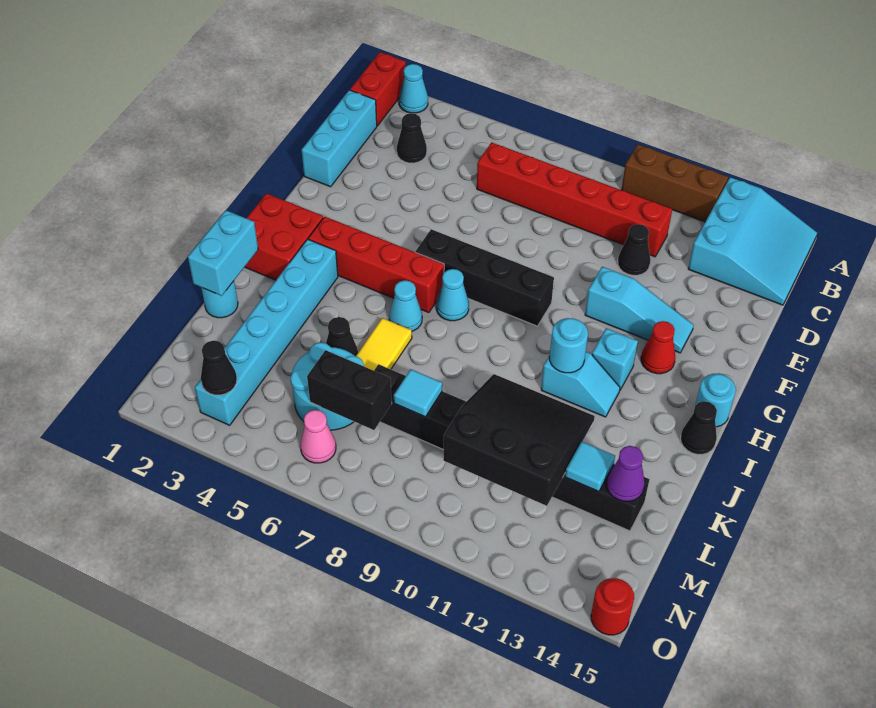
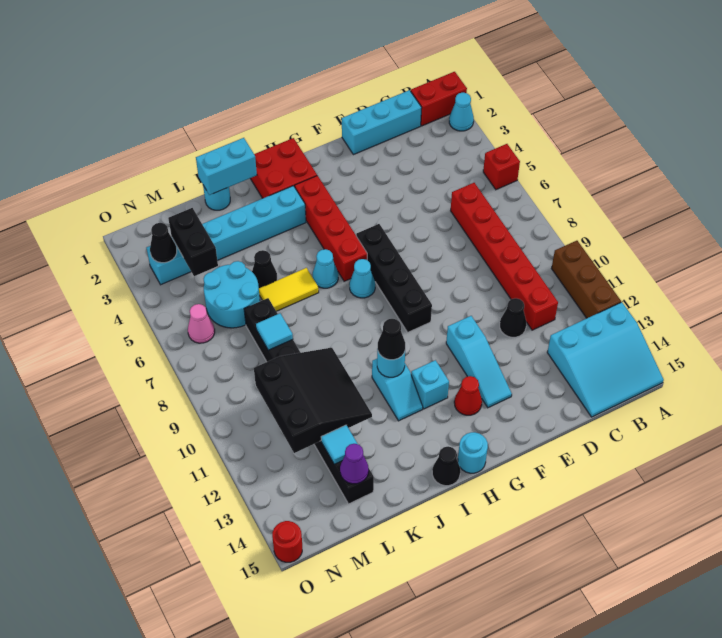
none -> red brick A5 level 1
black cone C3 level 1 -> black cone I11 level 3
black brick M6:M7 level 2 -> black brick M3:M4 level 2

